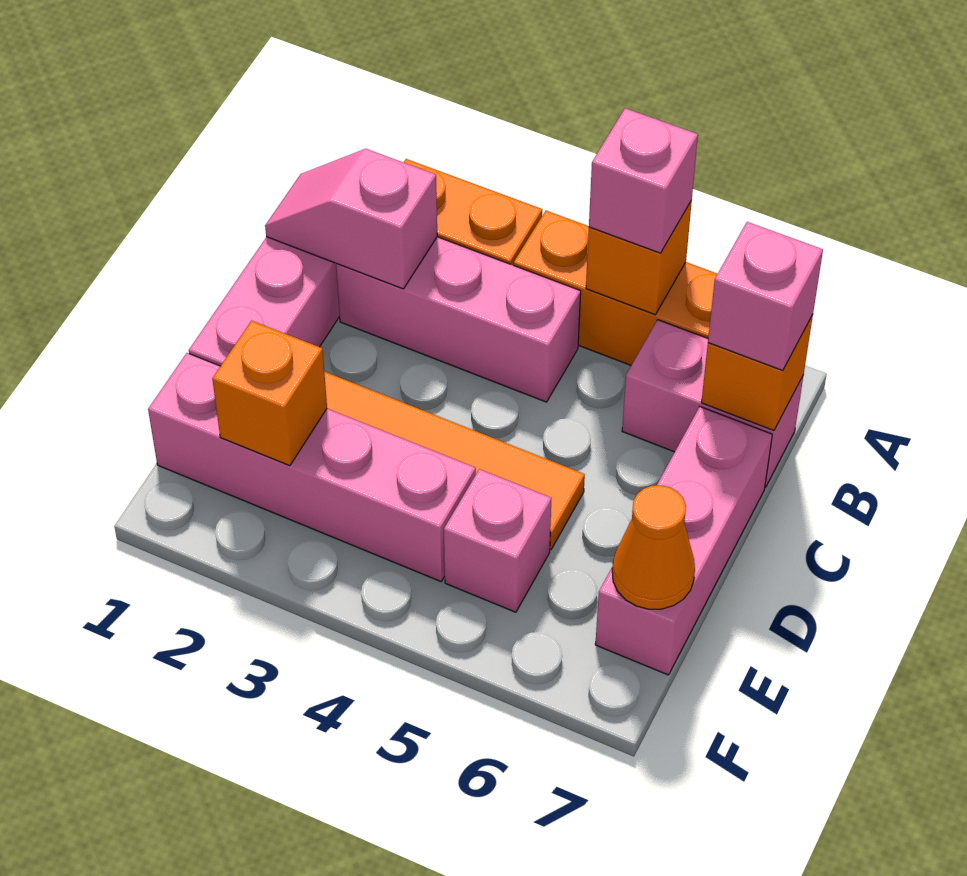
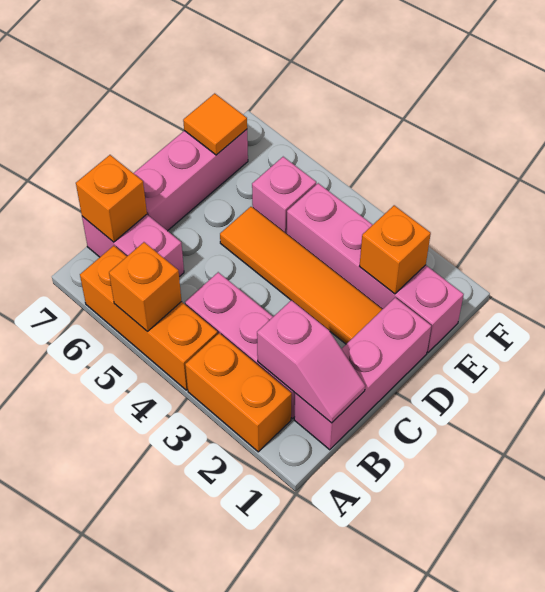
pink brick A5 level 3 -> none
pink brick B7 level 3 -> none
orange cone E7 level 2 -> orange tile E7 level 2

